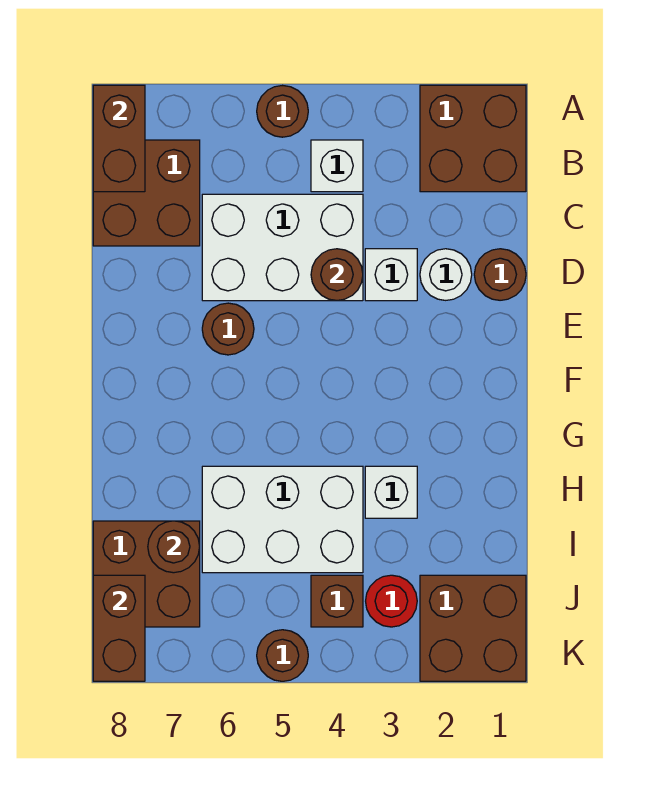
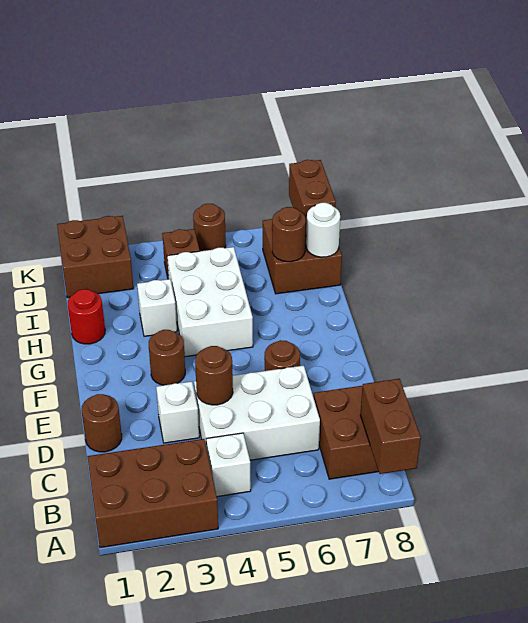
brown brick A1:B2 level 1 -> brown brick A1:B3 level 1
brown round brick A5 level 1 -> brown round brick F3 level 1
white round brick D2 level 1 -> white round brick I8 level 2
white brick H4:I6 level 1 -> white brick G4:I5 level 1
red round brick J3 level 1 -> red round brick H1 level 1

